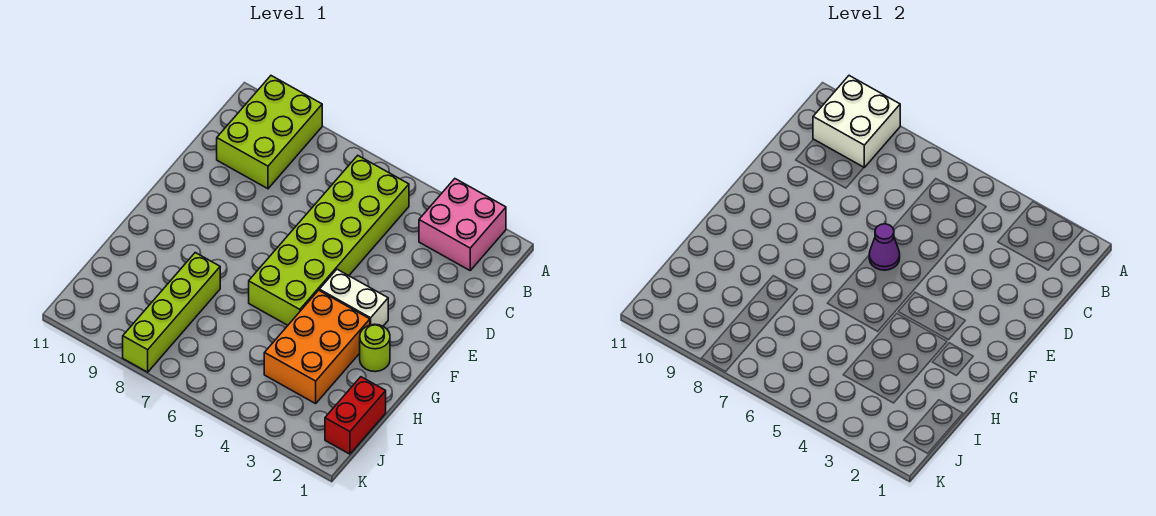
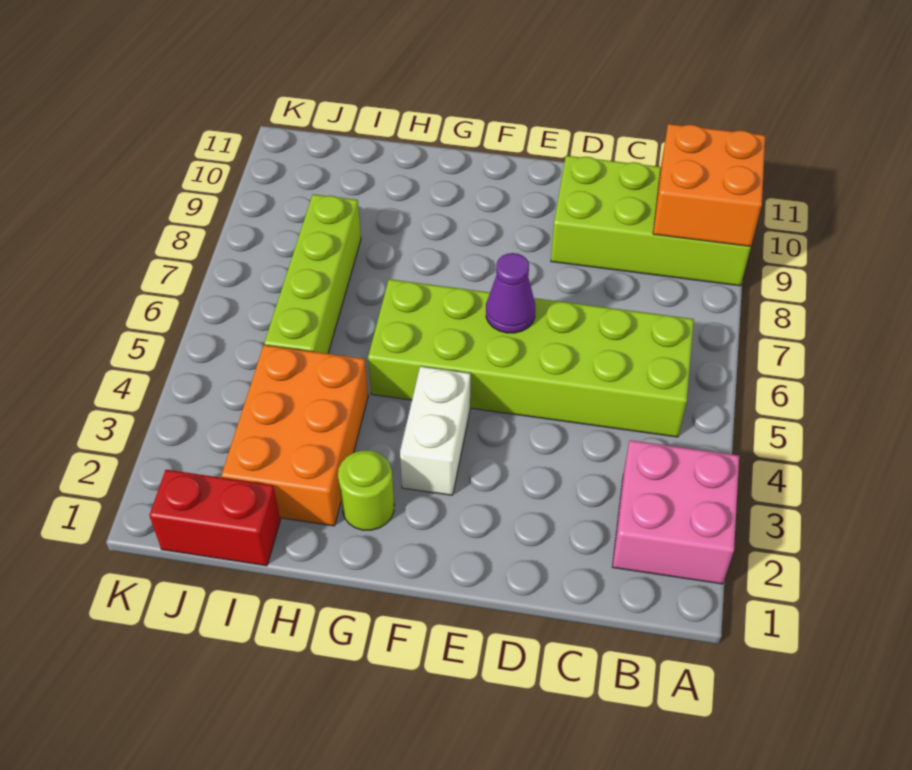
lime brick A9:C10 level 1 -> lime brick A9:D10 level 1
white brick A9:B10 level 2 -> orange brick A9:B10 level 2
orange brick G3:I4 level 1 -> orange brick H2:I4 level 1
lime brick H8:K8 level 1 -> lime brick I5:I8 level 1

